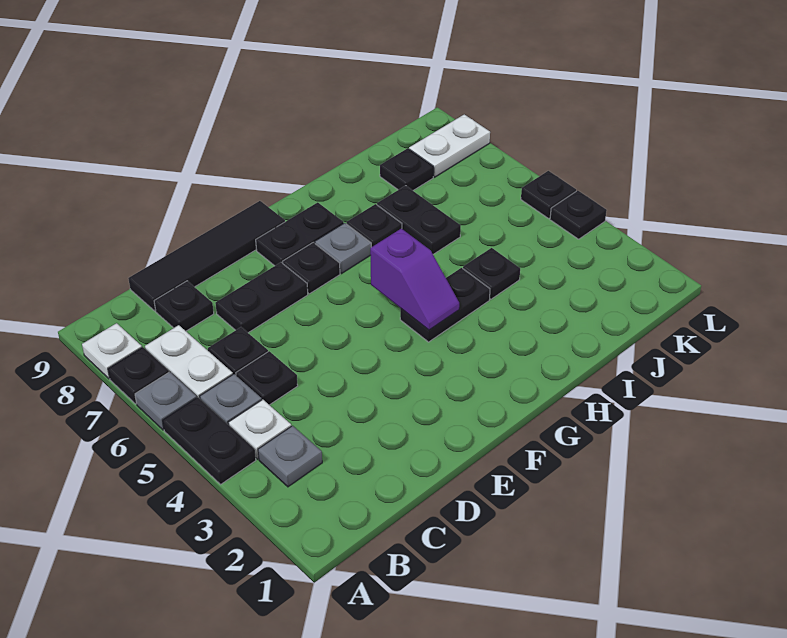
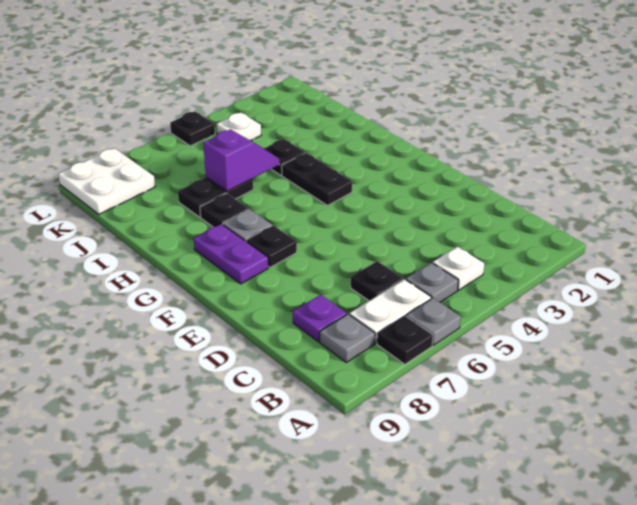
black plate A4:A5 level 1 -> none
white plate A8 level 1 -> white plate K4 level 1
grey plate B3 level 1 -> grey plate B8 level 1
black plate C5 level 1 -> none
black plate C8 level 1 -> purple plate C8 level 1
black tile C9:F9 level 1 -> none
black plate D7:E7 level 1 -> none
black plate F8:G8 level 1 -> purple plate F8:G8 level 1
purple slope G4:G5 level 2 top 5 -> purple slope I5:I6 level 2 top 6
black plate J8 level 1 -> none
white plate K8:L8 level 1 -> white plate K8:L9 level 1
black plate L4 level 1 -> none

